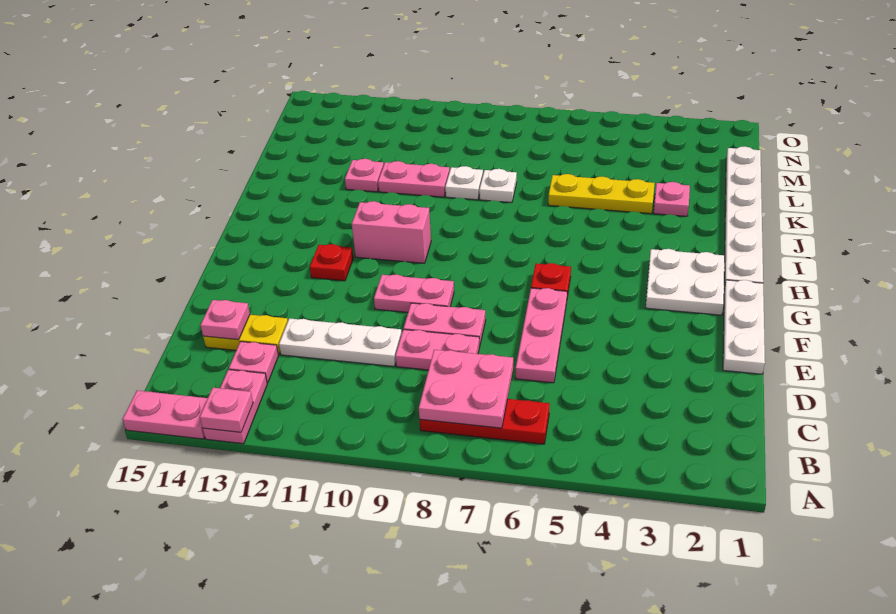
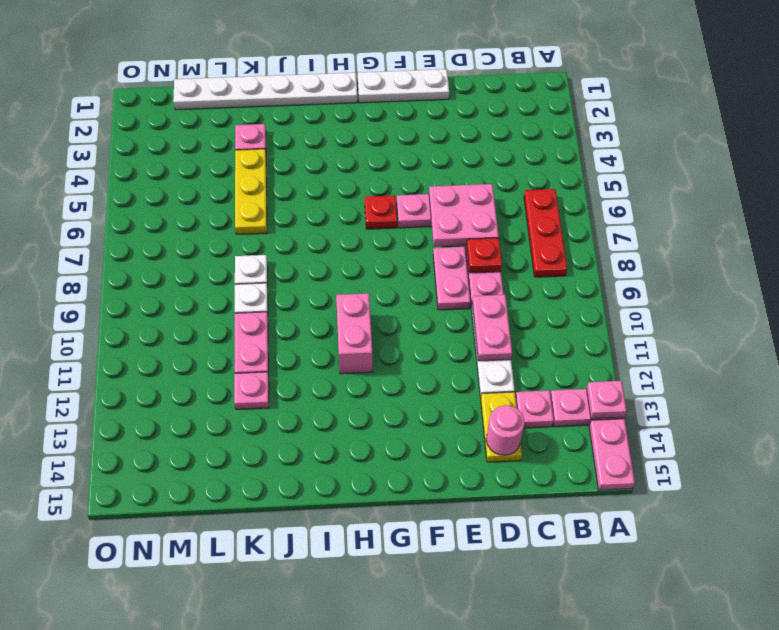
pink plate B7:C8 level 2 -> pink plate D6:E7 level 2
pink plate D14 level 2 -> pink round brick D14 level 2
pink plate F9:F10 level 1 -> pink plate D10:D11 level 2
white plate G2:H3 level 1 -> none
red plate G12 level 1 -> red plate D8 level 2

